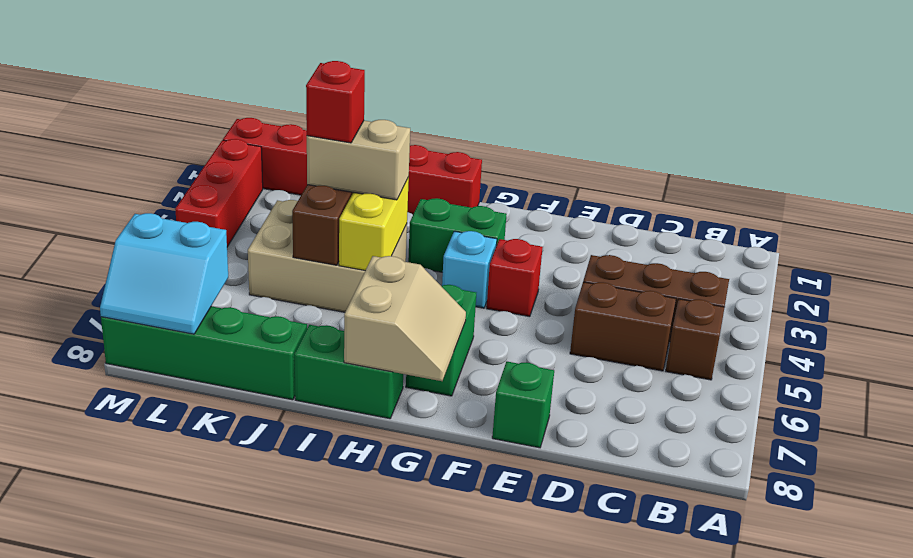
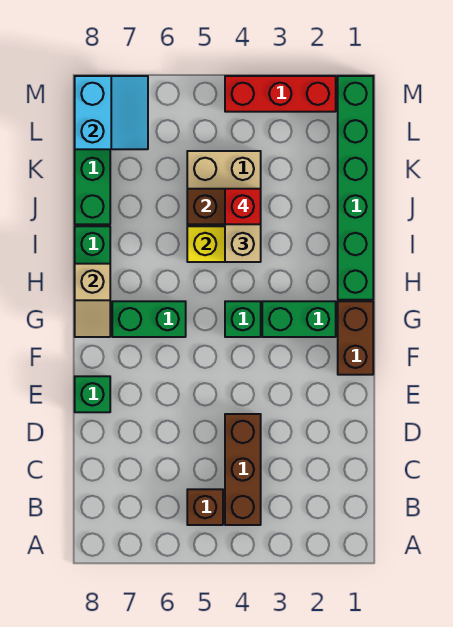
brown brick C5:D5 level 1 -> brown brick F1:G1 level 1
red brick F4 level 1 -> none
green brick G3:H3 level 1 -> green brick G2:G3 level 1
cyan brick G4 level 1 -> green brick G4 level 1
tan slope G7:H8 level 2 top H -> tan slope G8:H8 level 2 top H
red brick H1:M1 level 1 -> green brick H1:M1 level 1
cyan slope L7:M8 level 2 top 7 -> cyan slope L7:M8 level 2 top 8

